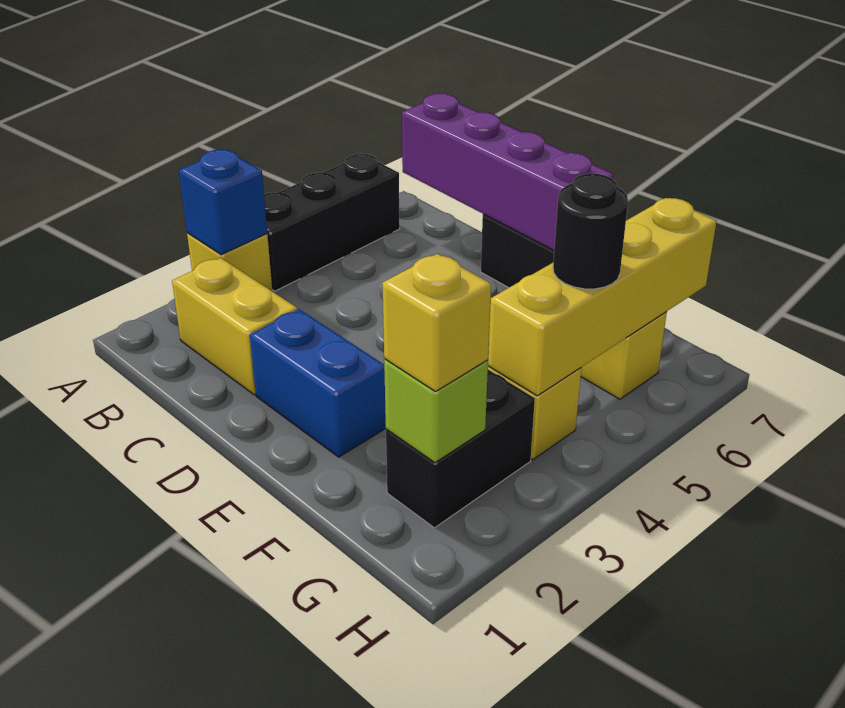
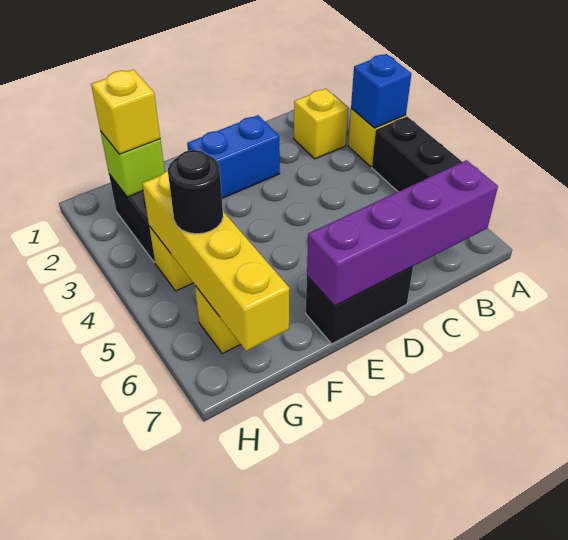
yellow brick B2:C2 level 1 -> yellow brick B2 level 1

